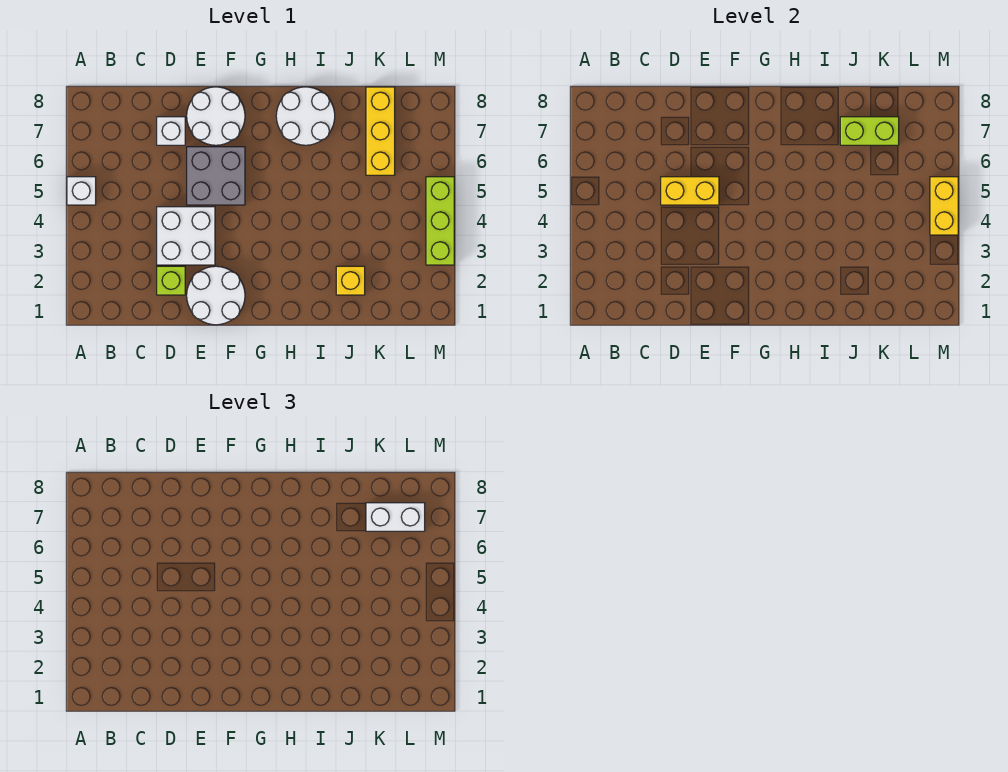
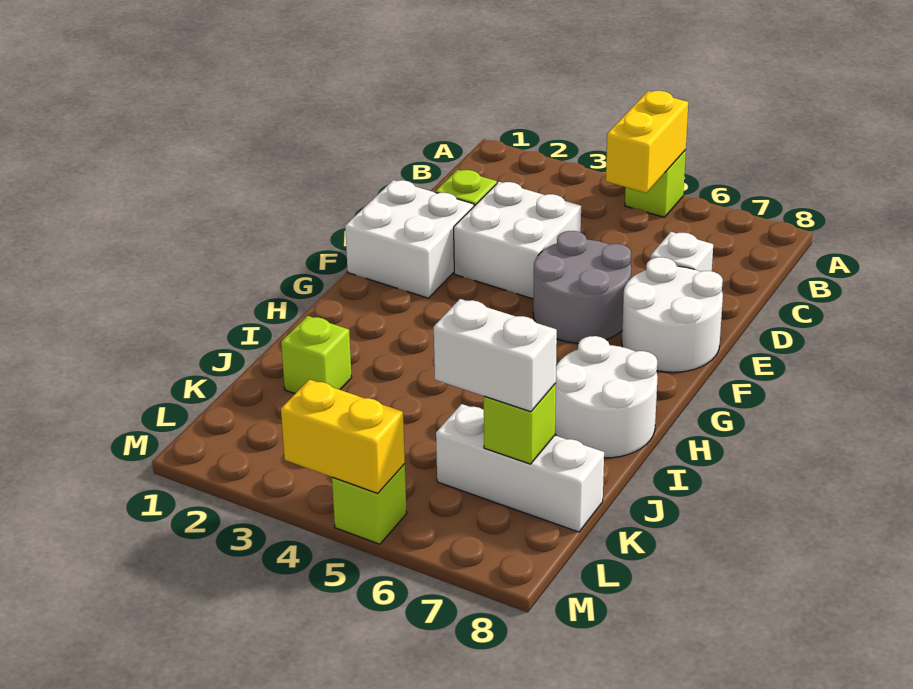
white brick A5 level 1 -> lime brick A5 level 1
yellow brick D5:E5 level 2 -> yellow brick A5:B5 level 2
white round brick E1:F2 level 1 -> white brick E1:F2 level 1
grey brick E5:F6 level 1 -> grey round brick E5:F6 level 1
yellow brick J2 level 1 -> lime brick J2 level 1
lime brick J7:K7 level 2 -> lime brick K7 level 2
yellow brick K6:K8 level 1 -> white brick K6:K8 level 1
white brick K7:L7 level 3 -> white brick K6:K7 level 3
lime brick M3:M5 level 1 -> lime brick M5 level 1

